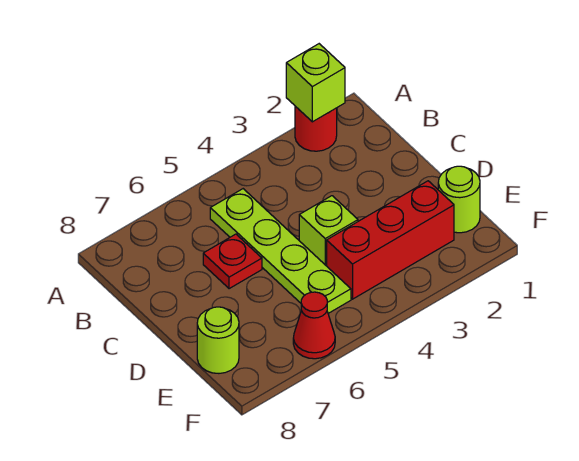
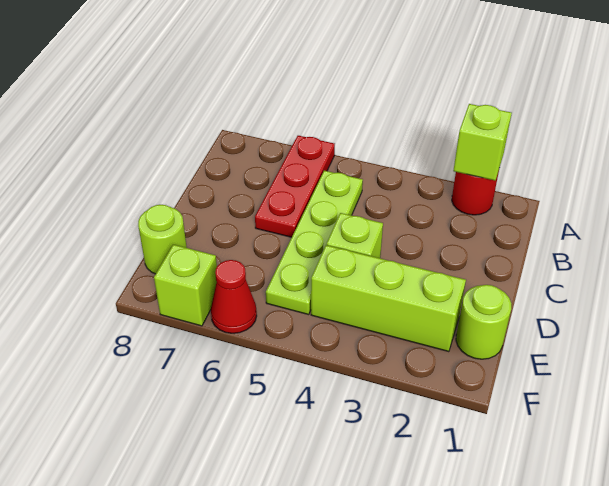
red plate C6 level 1 -> red plate A6:C6 level 1
red brick E2:E4 level 1 -> lime brick E2:E4 level 1
none -> lime brick F7 level 1

